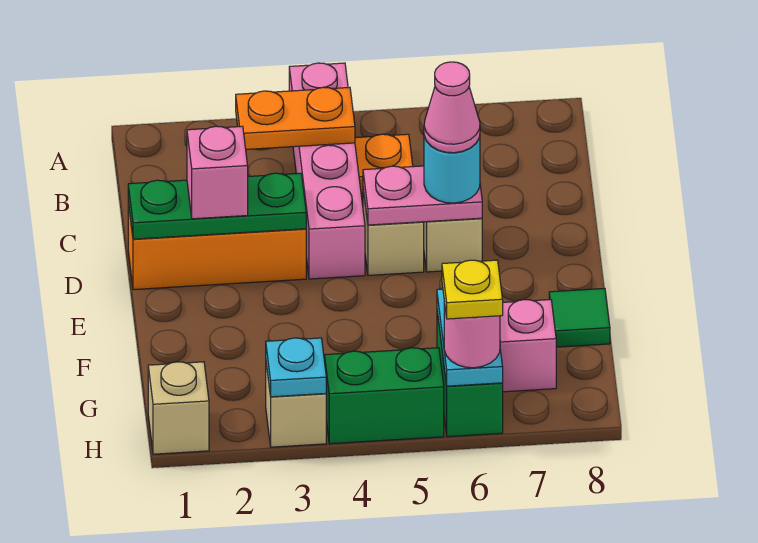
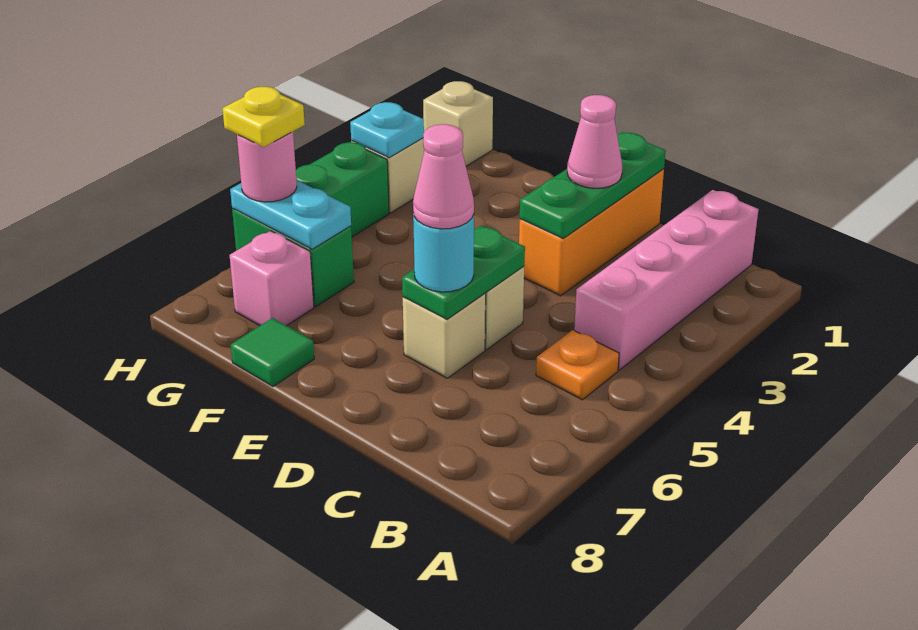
pink brick A4:D4 level 1 -> pink brick B1:B4 level 1
orange plate B3:B4 level 2 -> none
pink brick D2 level 3 -> pink cone D2 level 3
pink plate D5:D6 level 2 -> green plate D5:D6 level 2

